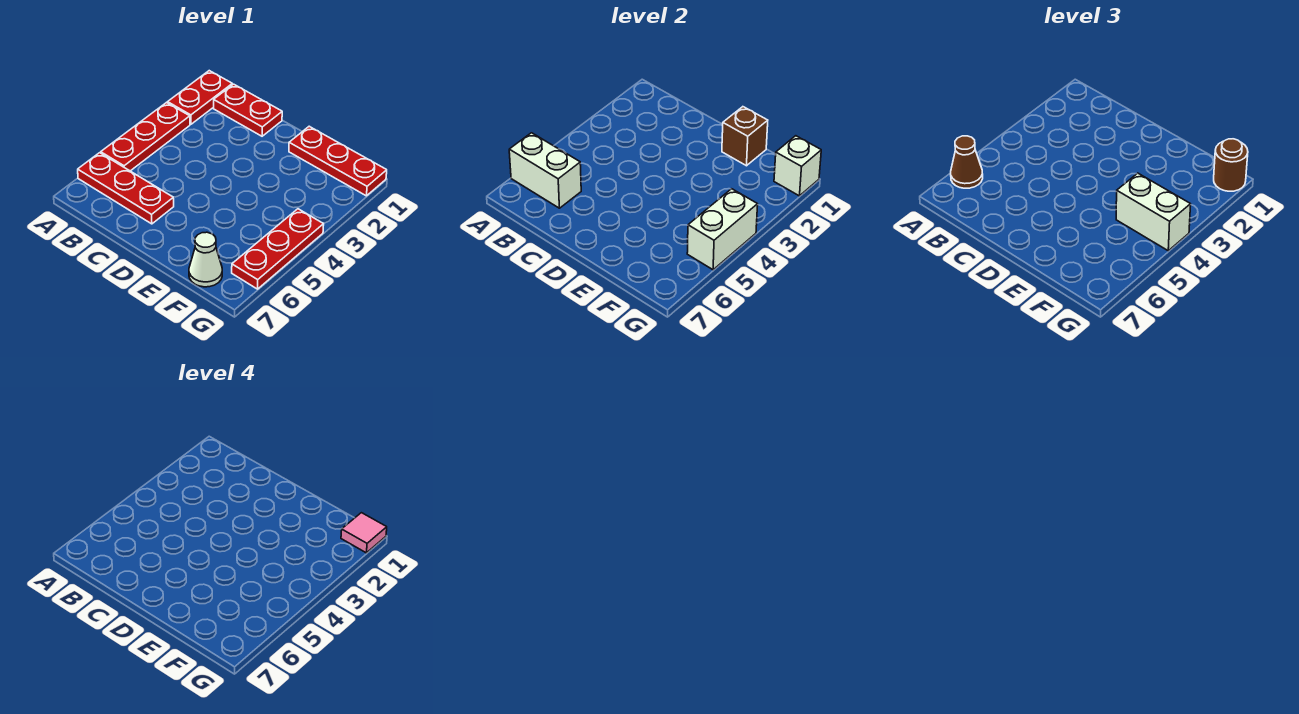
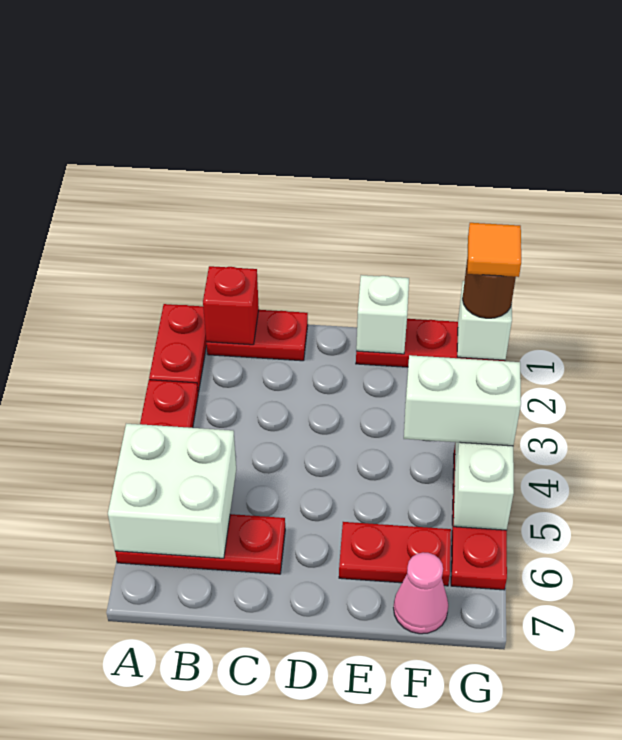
white brick A6:B6 level 2 -> white brick A5:B6 level 2
brown cone A6 level 3 -> none
none -> red brick B1 level 2
brown brick E1 level 2 -> white brick E1 level 2
none -> red plate E6:F6 level 1
white cone F7 level 1 -> pink cone F7 level 1
pink tile G1 level 4 -> orange tile G1 level 4

